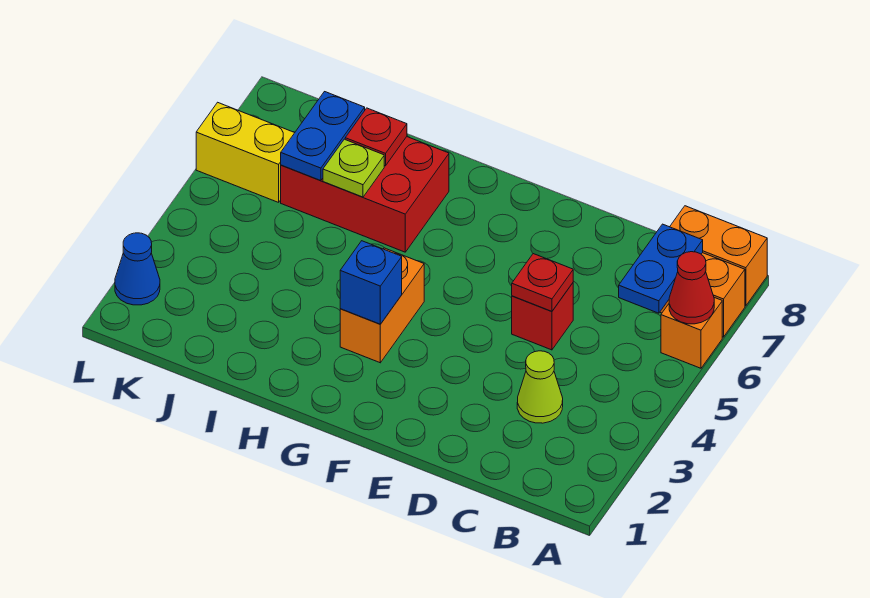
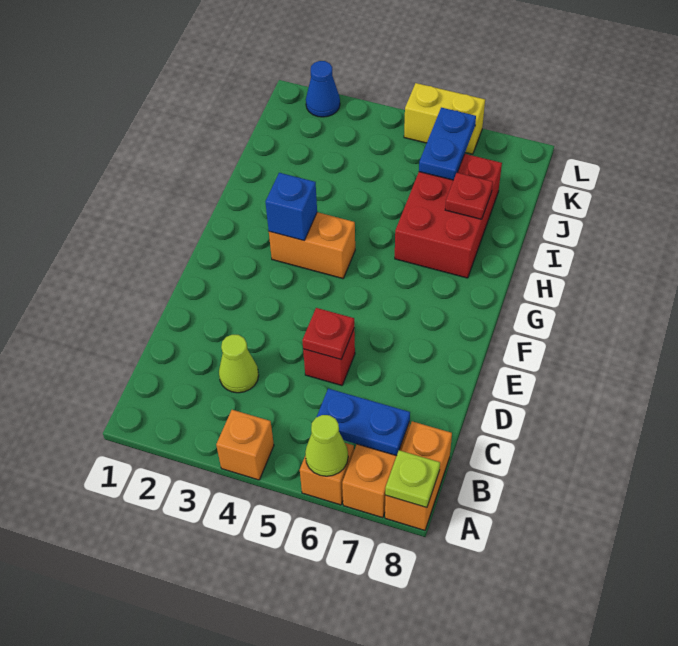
none -> orange brick A4 level 1
red cone A6 level 2 -> lime cone A6 level 2
lime plate I6 level 2 -> lime plate A8 level 2
blue plate J6:J7 level 2 -> blue plate J6:K6 level 2
yellow brick K6:L6 level 1 -> yellow brick L5:L6 level 1

